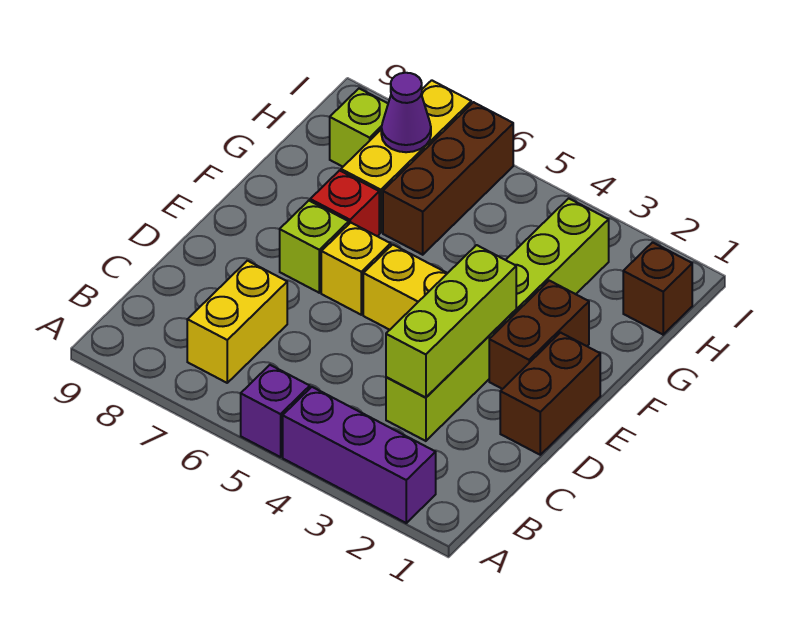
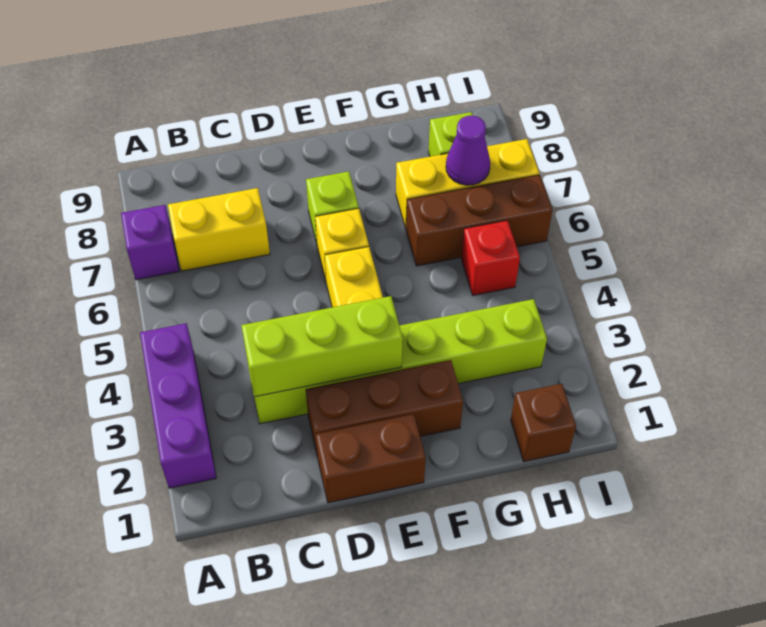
purple brick A5 level 1 -> purple brick A7 level 1
brown brick E2:F2 level 1 -> brown brick D2:F2 level 1
red brick F7 level 1 -> red brick H5 level 1

